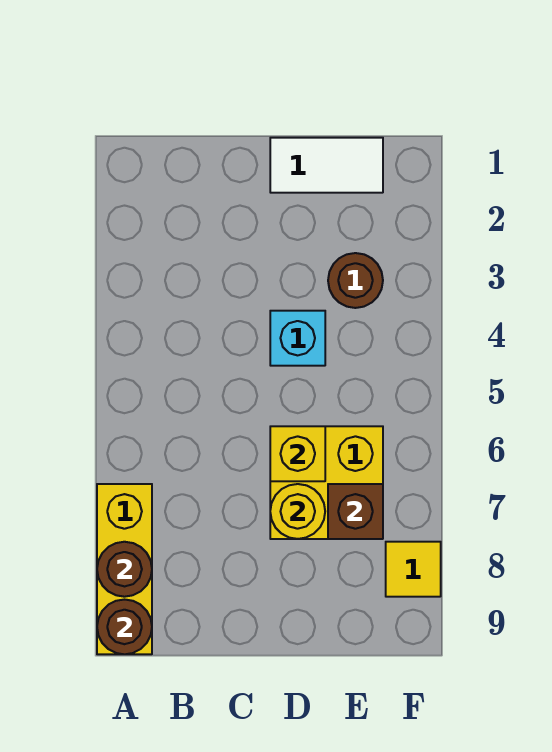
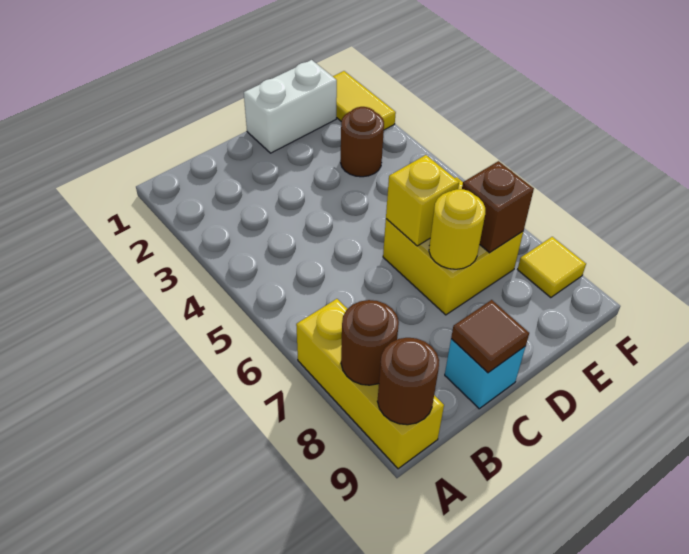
none -> brown tile C9 level 2
white tile D1:E1 level 1 -> white brick D1:E1 level 1
cyan brick D4 level 1 -> cyan brick C9 level 1
none -> yellow tile F1:F2 level 1

